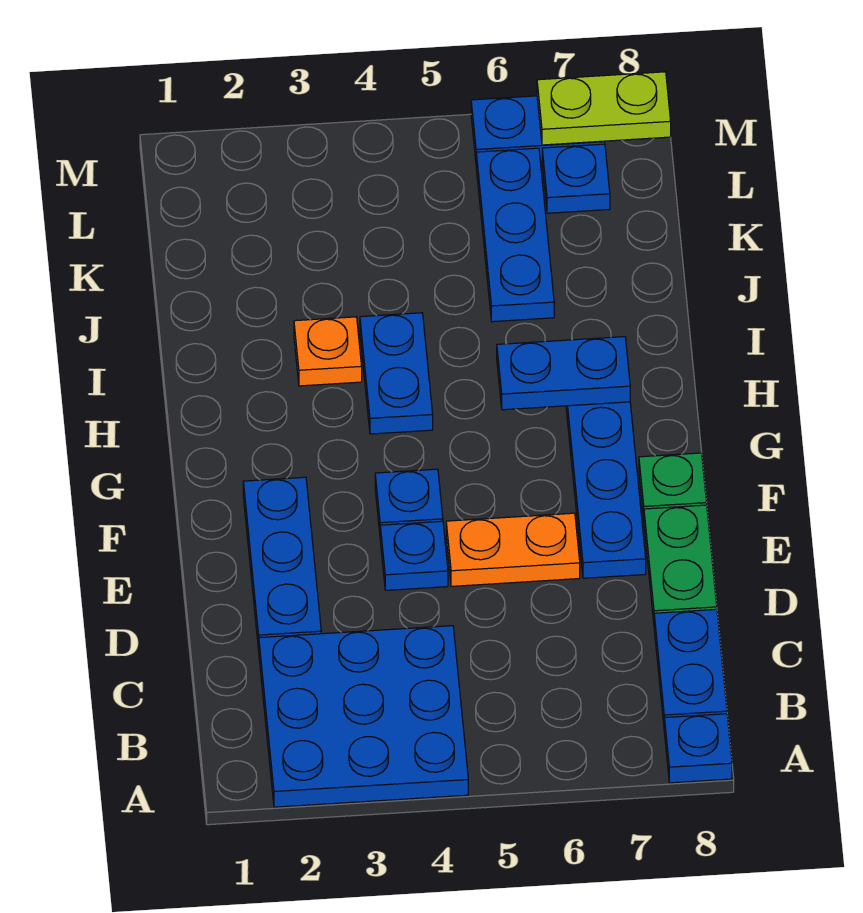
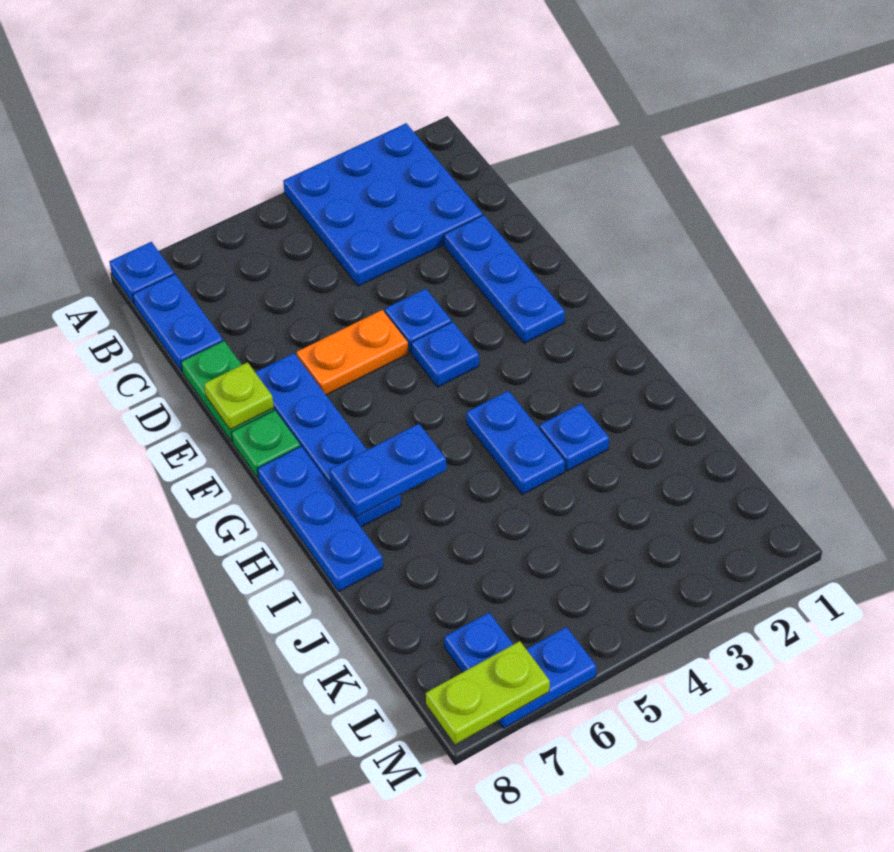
none -> lime plate E8 level 2
orange plate I3 level 1 -> blue plate I3 level 1
blue plate J6:L6 level 1 -> blue plate G8:I8 level 1

